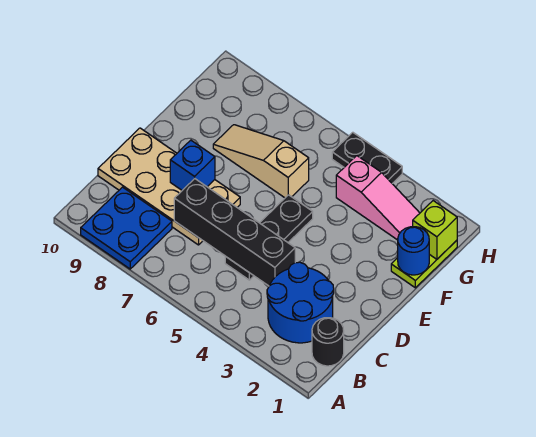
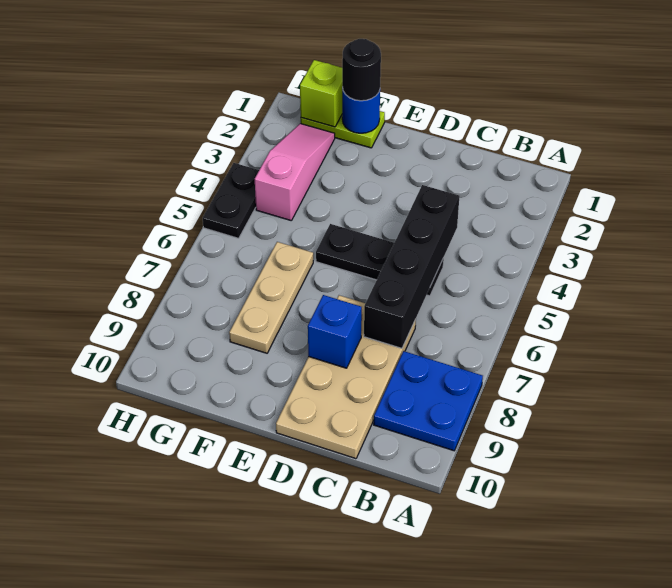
black round brick B1 level 1 -> black round brick F1 level 3
blue round brick B2:C3 level 1 -> none
tan slope F6:F8 level 1 top 6 -> tan plate F6:F8 level 1

